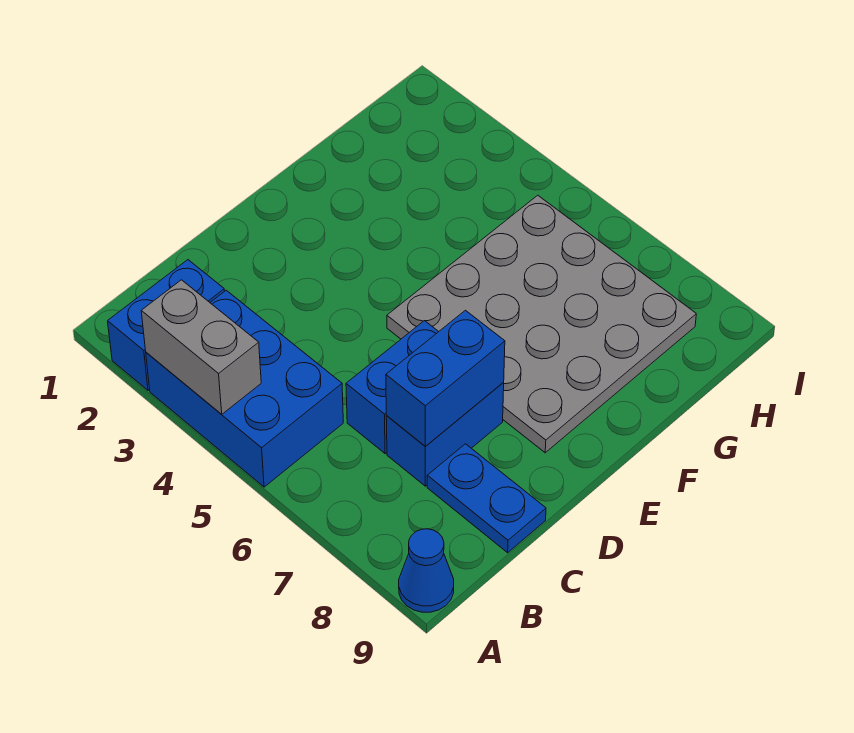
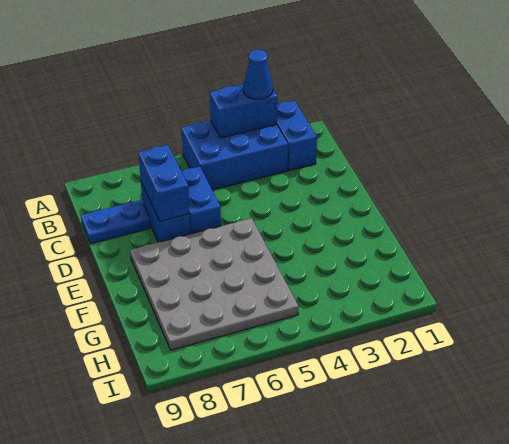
grey brick A3:A4 level 2 -> blue brick A3:A4 level 2
blue cone A9 level 1 -> blue cone A3 level 3

